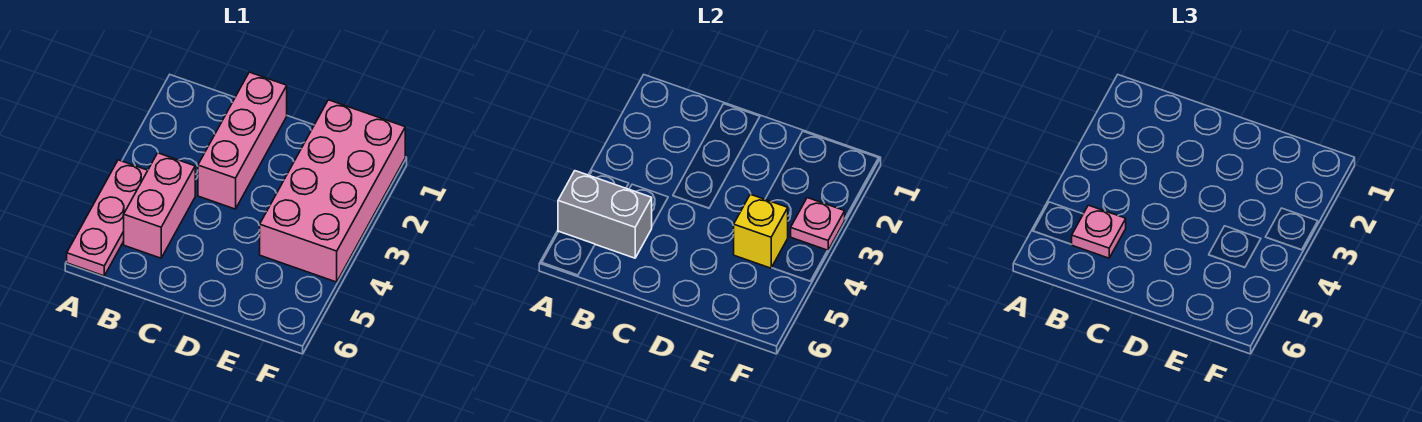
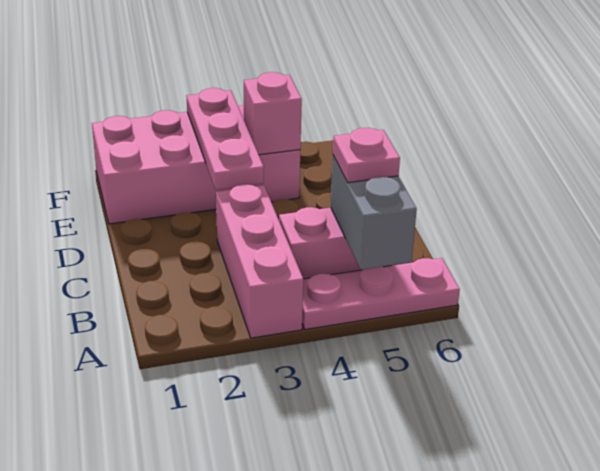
pink brick C1:C3 level 1 -> pink brick A3:C3 level 1
yellow brick E4 level 2 -> pink brick E4 level 2
pink plate F3 level 2 -> pink plate D3:F3 level 2

